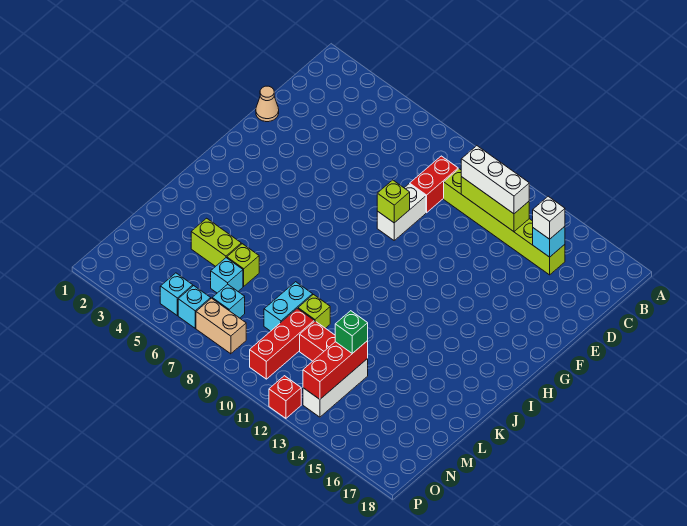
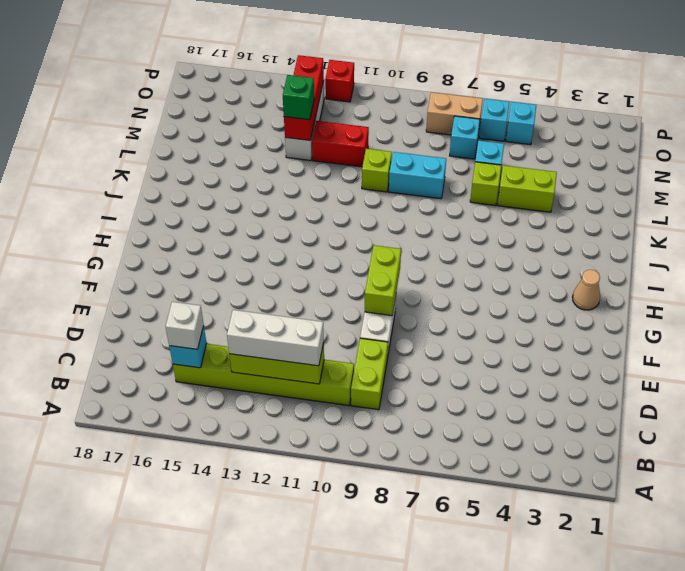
red brick C9:D9 level 1 -> lime brick C9:D9 level 1
tan cone E1 level 1 -> tan cone H2 level 1
lime brick F9 level 2 -> lime brick F9:G9 level 2
cyan brick L9:M9 level 1 -> cyan brick L8:L9 level 1
red brick M10:O10 level 1 -> none

